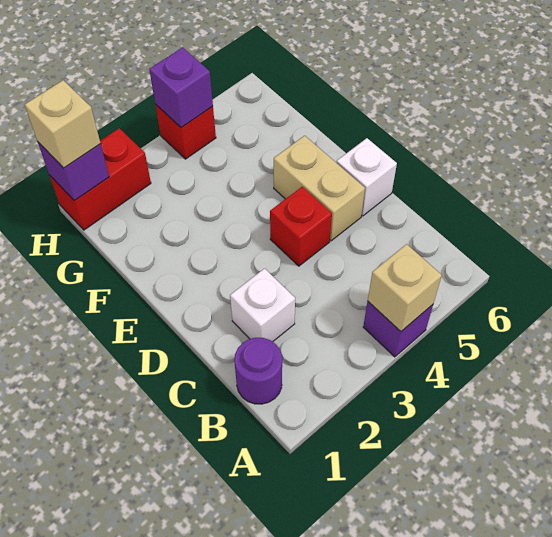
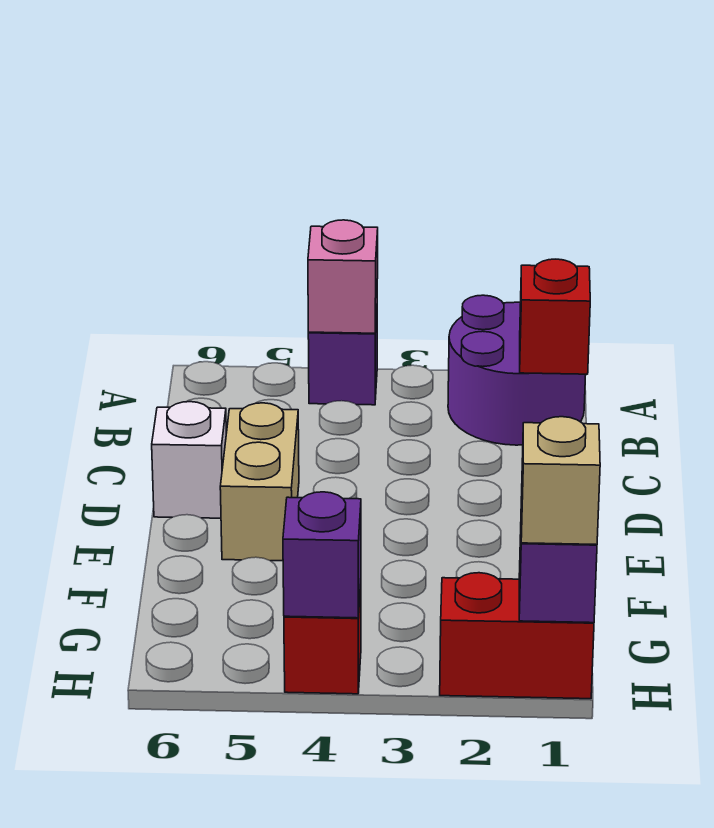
tan brick A4 level 2 -> pink brick A4 level 2
purple round brick B1 level 1 -> purple round brick A1:B2 level 1
white brick C2 level 1 -> none
red brick D4 level 1 -> red brick B1 level 2

